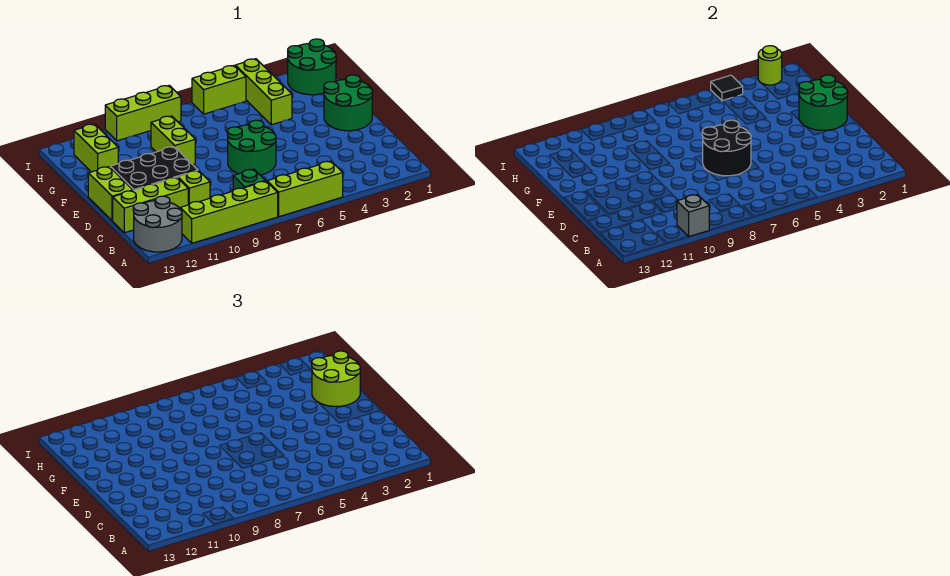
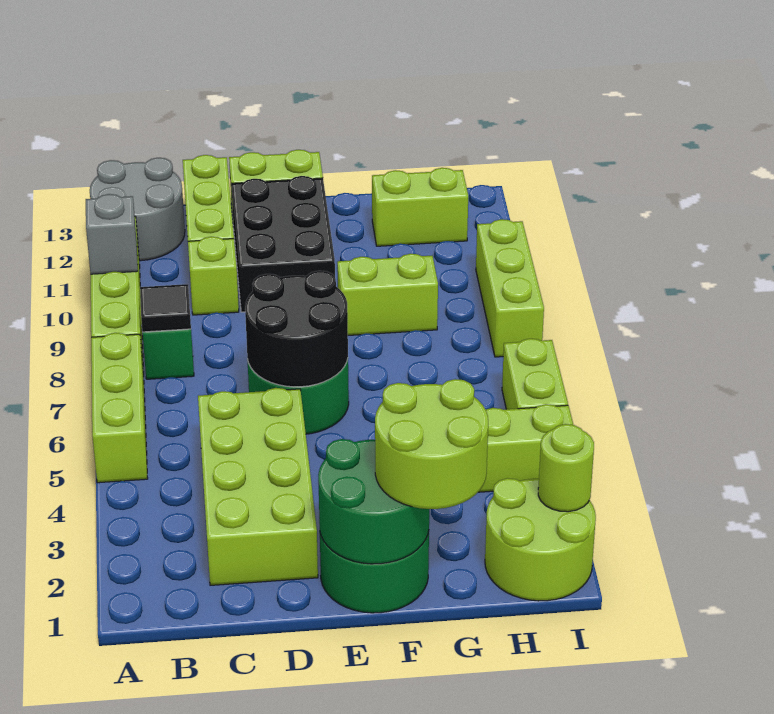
none -> lime brick C2:D5 level 1
green round brick H1:I2 level 1 -> lime round brick H1:I2 level 1
black tile I4 level 2 -> black tile B8 level 2

